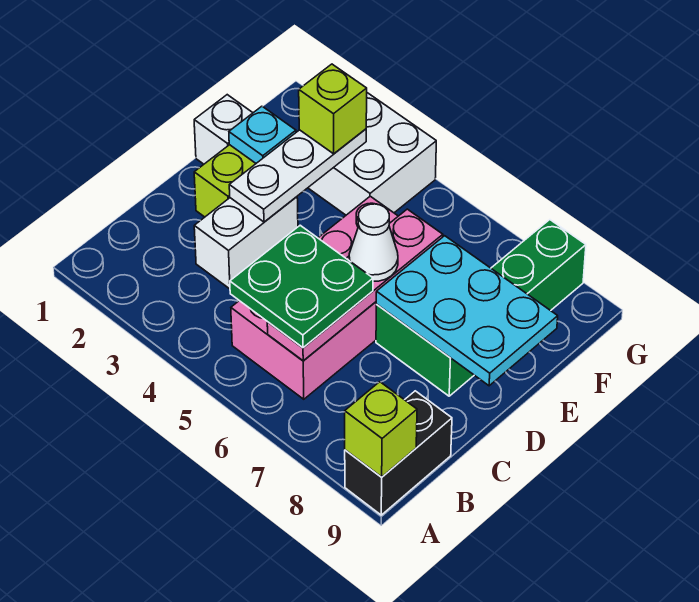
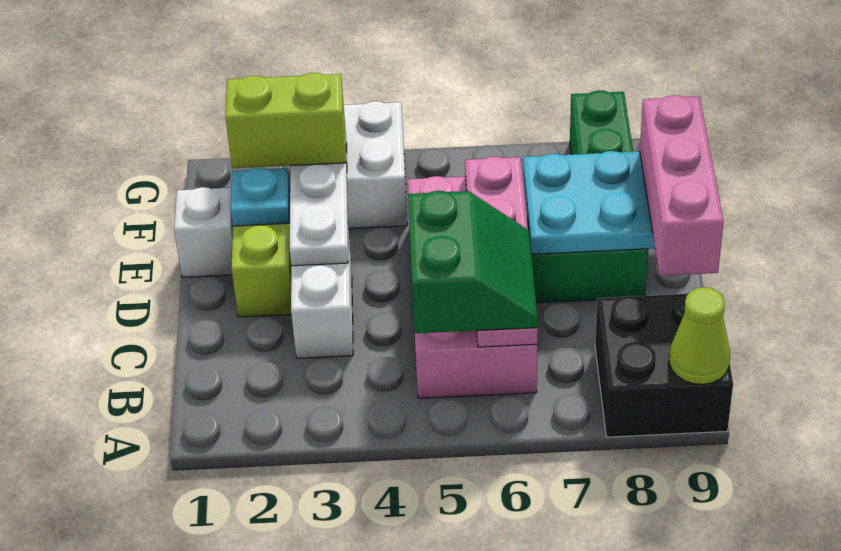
black brick A9:B9 level 1 -> black brick A8:B9 level 1
lime brick A9 level 2 -> lime cone A9 level 2
green plate B5:C6 level 3 -> green slope B5:C6 level 3 top 5
none -> pink brick C9:E9 level 3
white cone D6 level 3 -> none
lime brick F3 level 3 -> lime brick F2:F3 level 3

